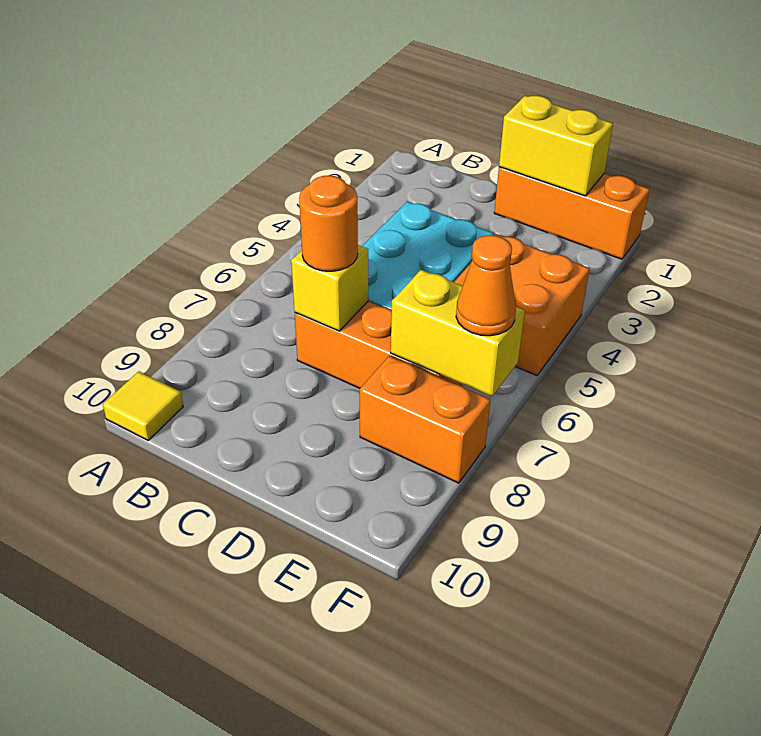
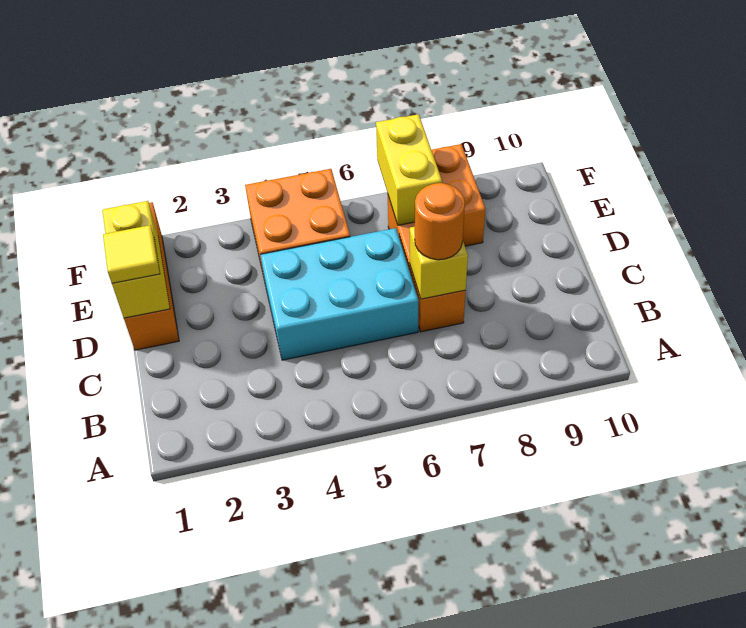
yellow tile A10 level 1 -> yellow tile D1 level 3
orange cone F7 level 3 -> none

